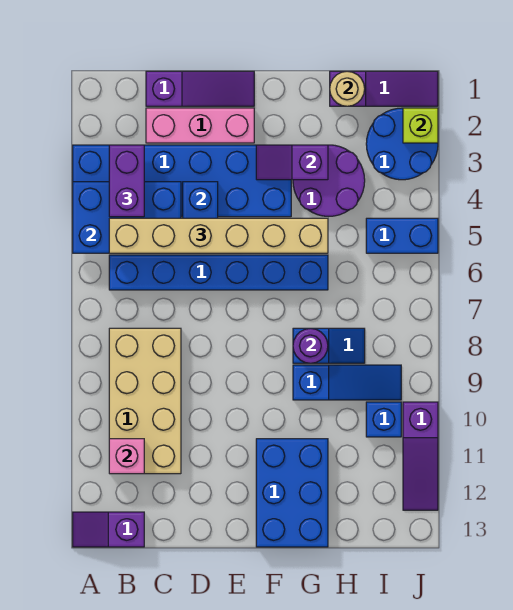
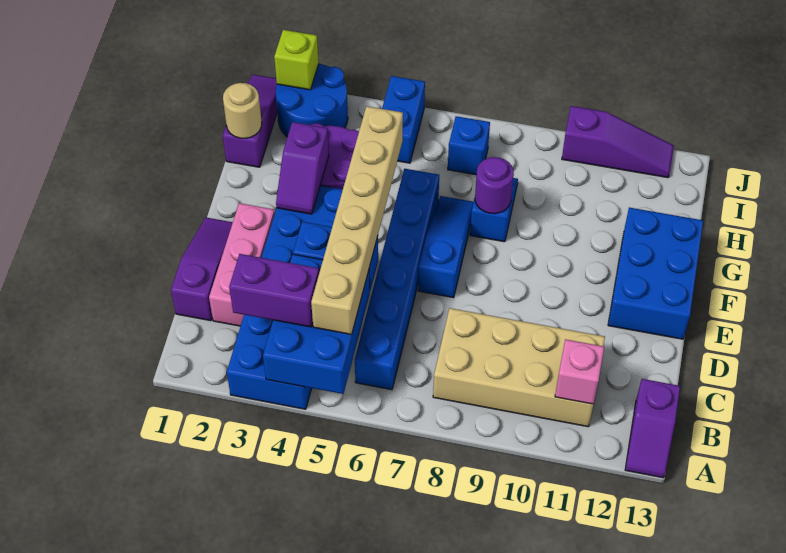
blue brick F11:G13 level 1 -> blue brick E12:G13 level 1
blue slope G9:I9 level 1 top G -> blue slope E7:G7 level 1 top E
blue brick I10 level 1 -> blue brick I7 level 1

